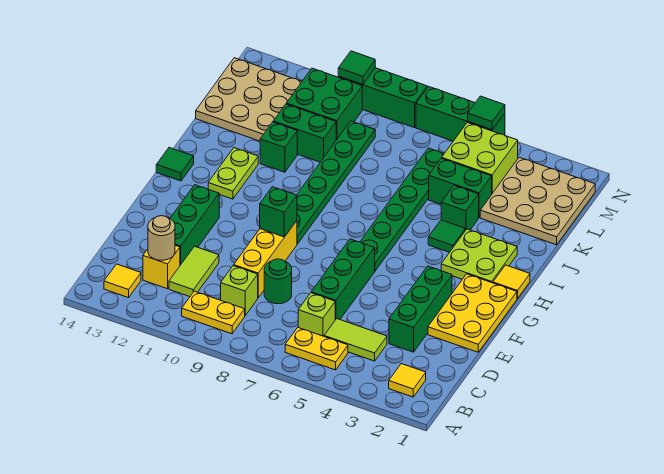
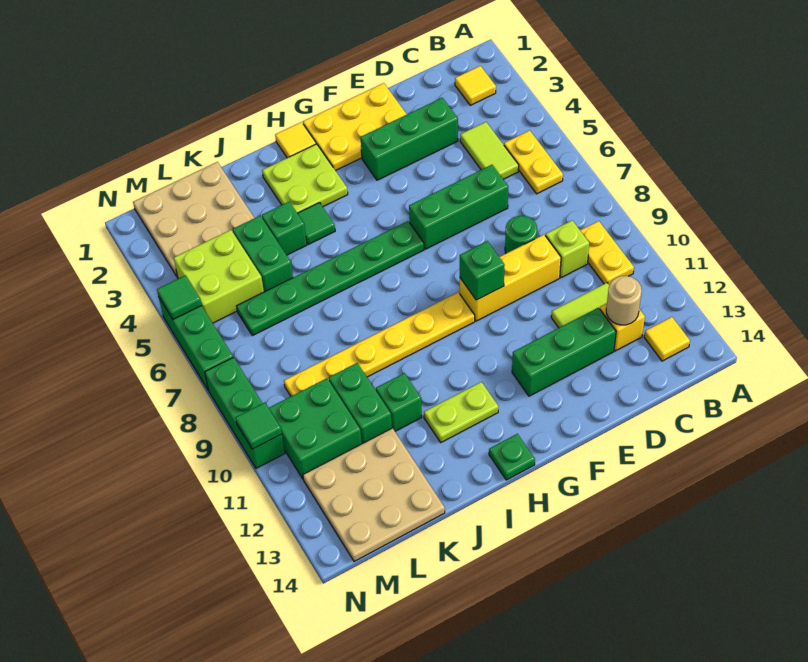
lime brick C6 level 1 -> none
green plate G9:L9 level 1 -> yellow plate G9:L9 level 1
green tile H14 level 1 -> green plate H14 level 1

